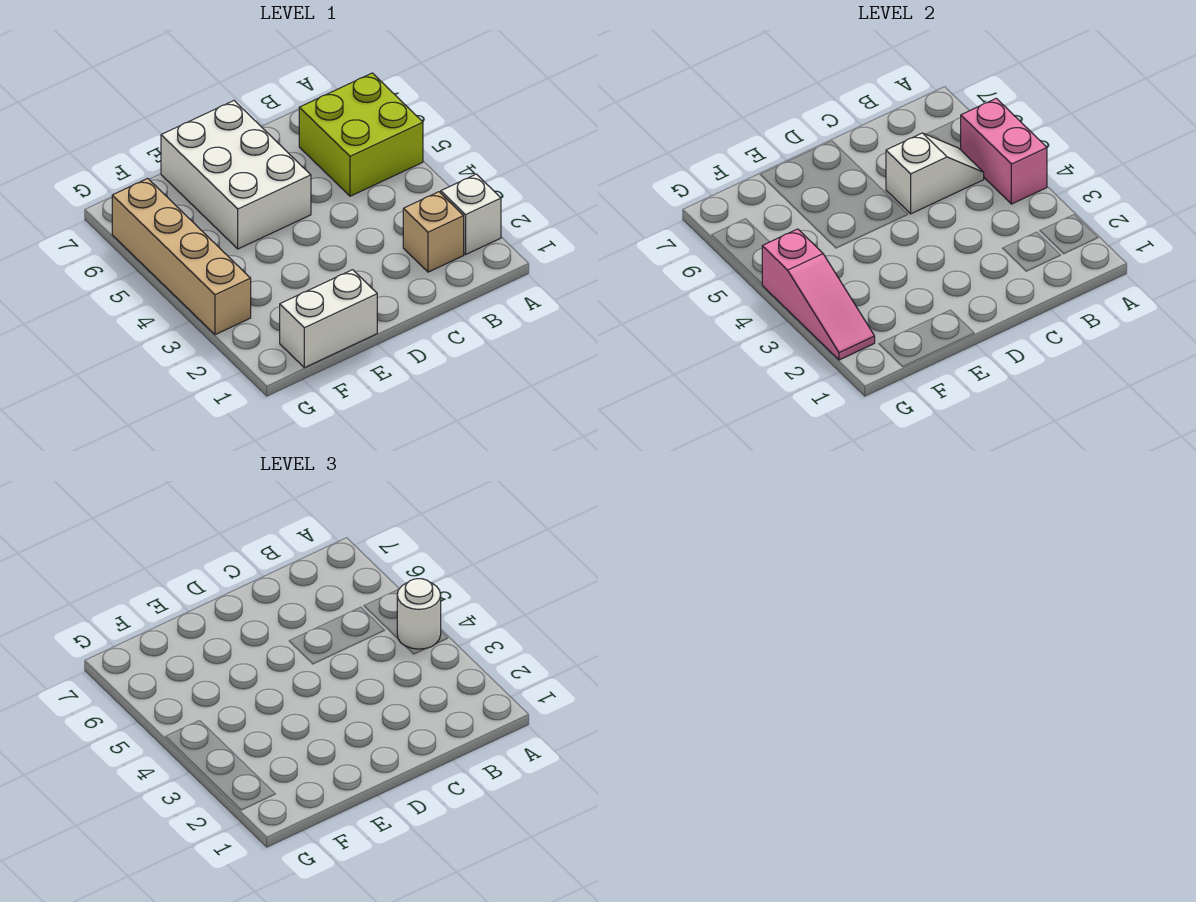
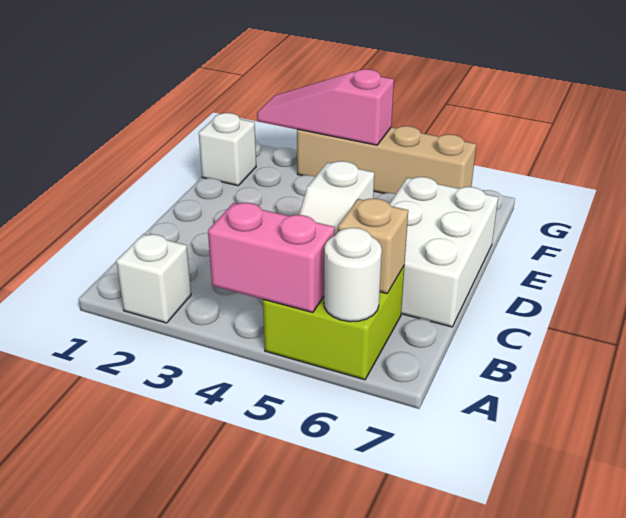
white round brick A4 level 3 -> white round brick A6 level 2
tan brick B2 level 1 -> tan brick B6 level 2
white brick D5:E7 level 1 -> white brick C6:E7 level 1
white brick E1:F1 level 1 -> white brick F1 level 1

